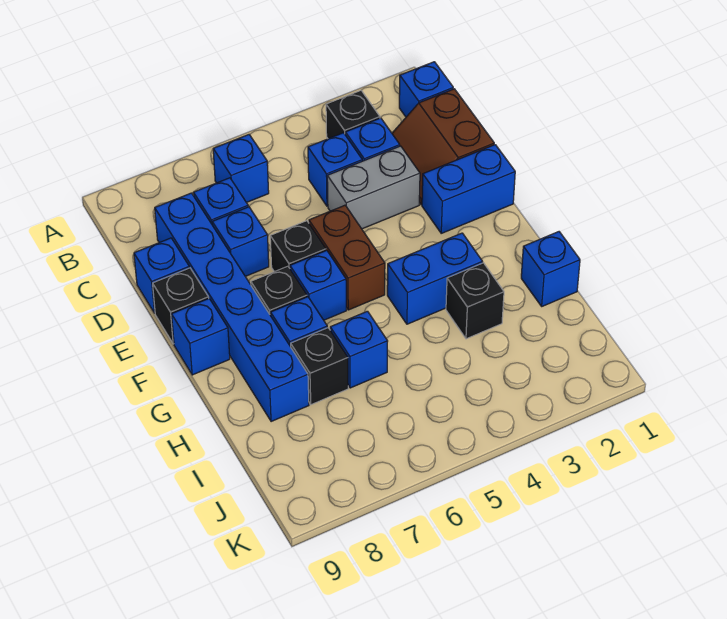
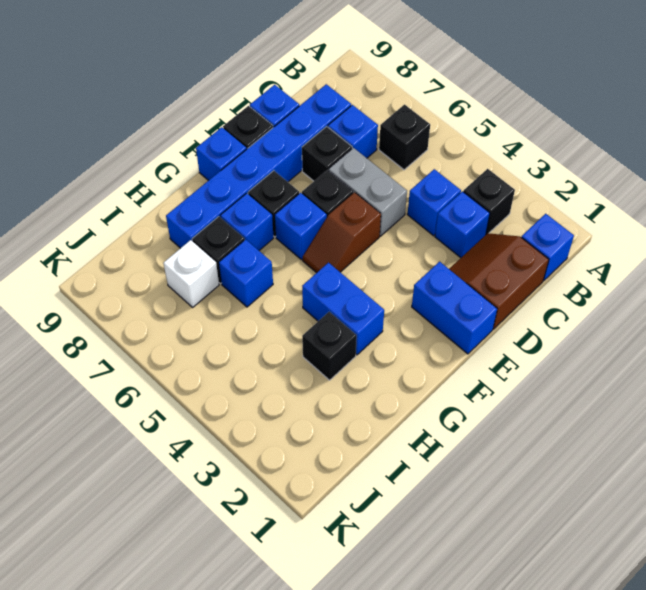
blue brick B6 level 1 -> black brick B6 level 1
grey brick D3:D4 level 1 -> grey brick D5:D6 level 1
blue brick D7 level 1 -> black brick D7 level 1
brown brick E5:F5 level 1 -> brown slope E5:F5 level 1 top E
blue brick H1 level 1 -> none
none -> white brick I7 level 1

